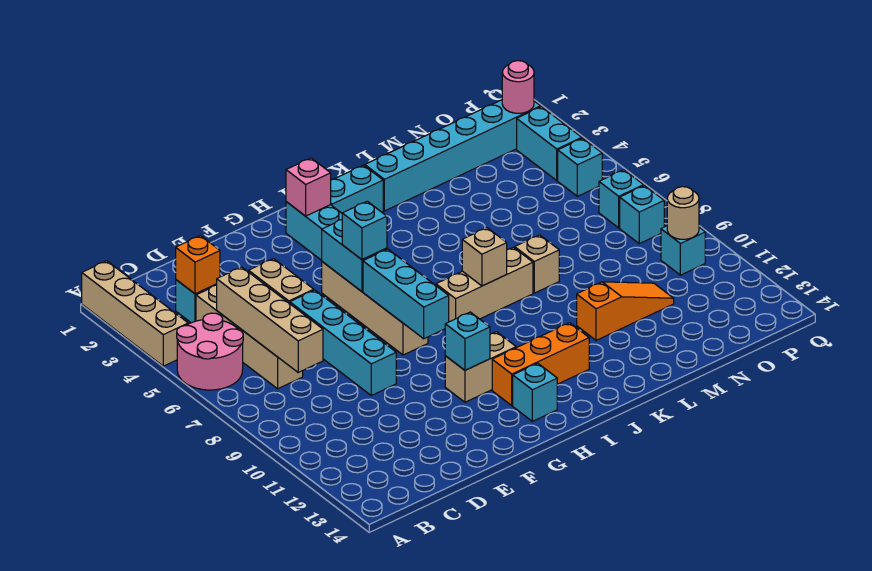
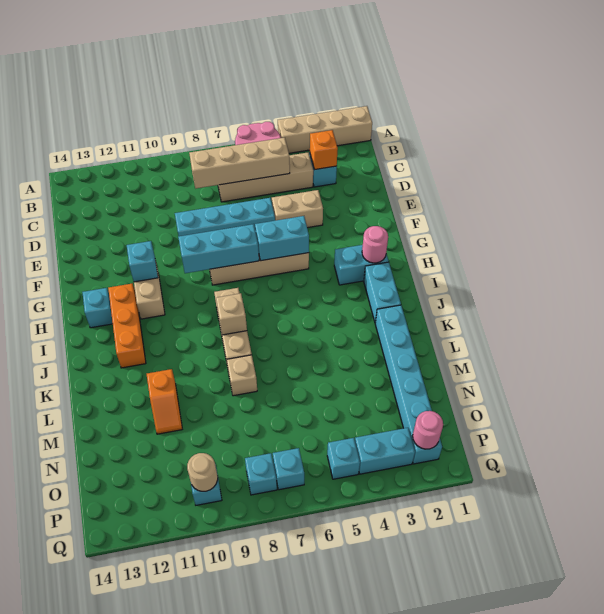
cyan brick G6 level 3 -> none
pink brick H2 level 2 -> pink round brick H2 level 2
orange slope L11:N11 level 1 top L -> orange slope L11:M11 level 1 top L

